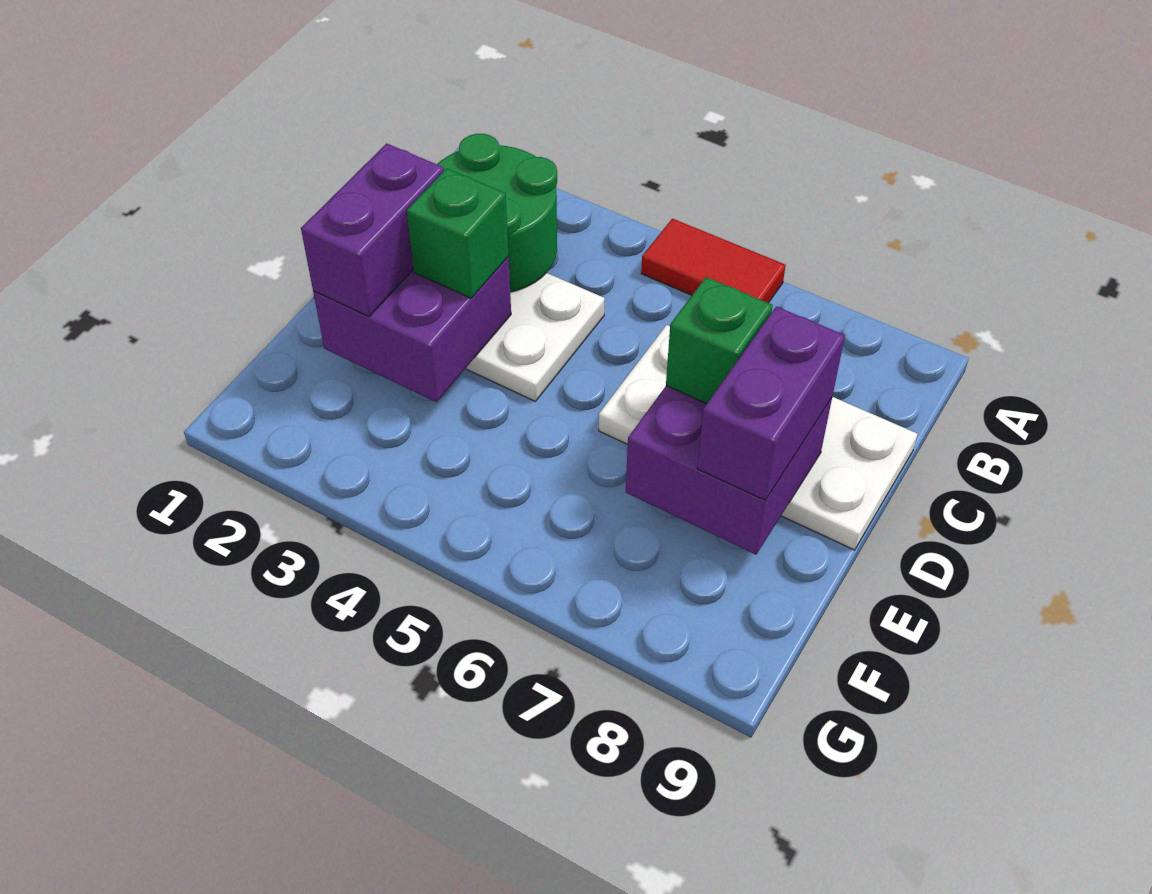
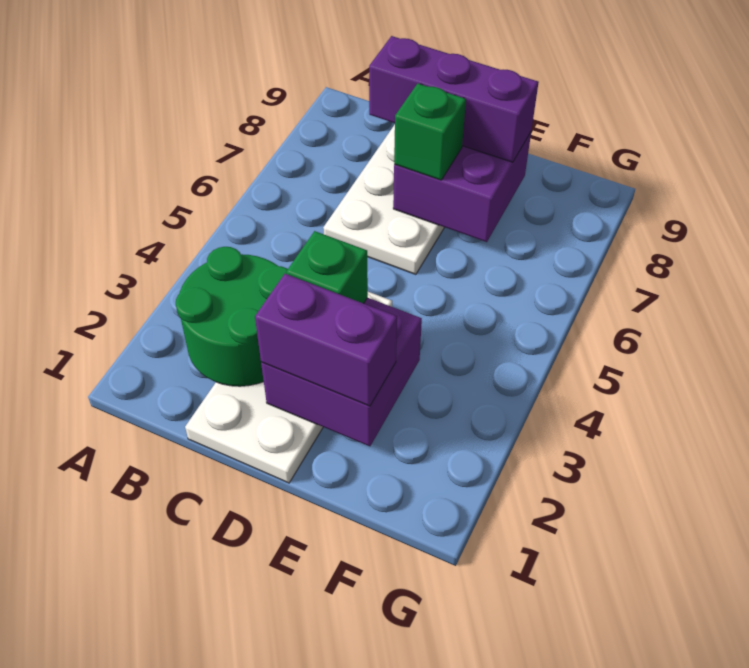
red tile A5:A6 level 1 -> none
purple brick D8:E8 level 3 -> purple brick C8:E8 level 3

